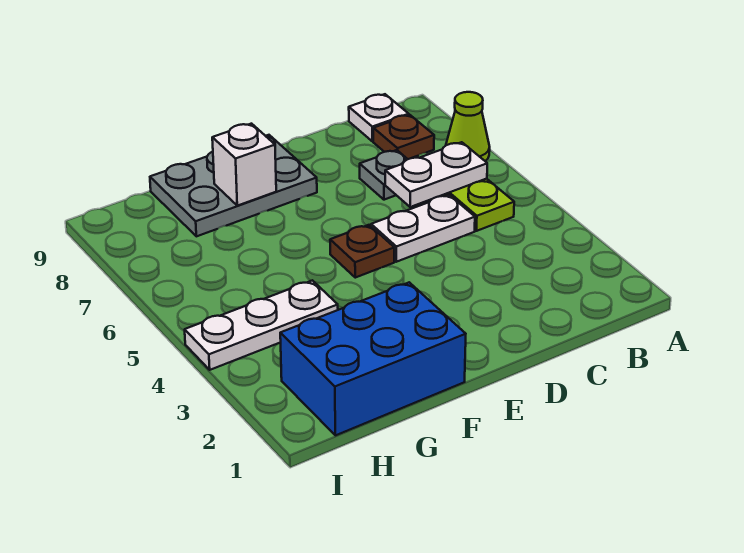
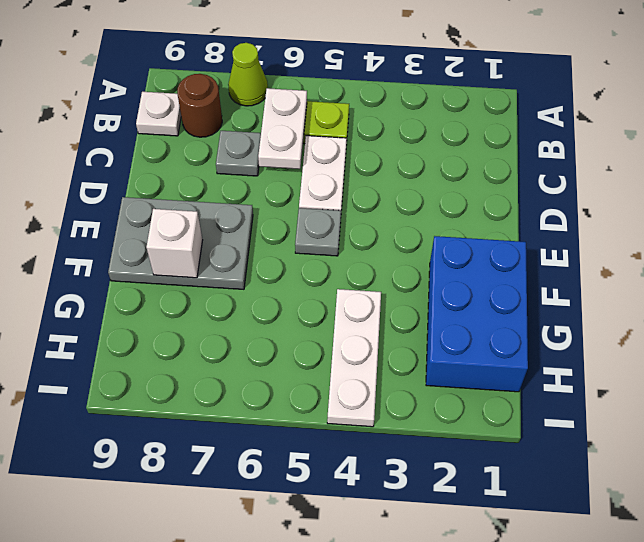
brown plate B8 level 1 -> brown round brick B8 level 1
brown plate E5 level 1 -> grey plate E5 level 1
grey plate E8:G9 level 1 -> grey plate E7:F9 level 1

